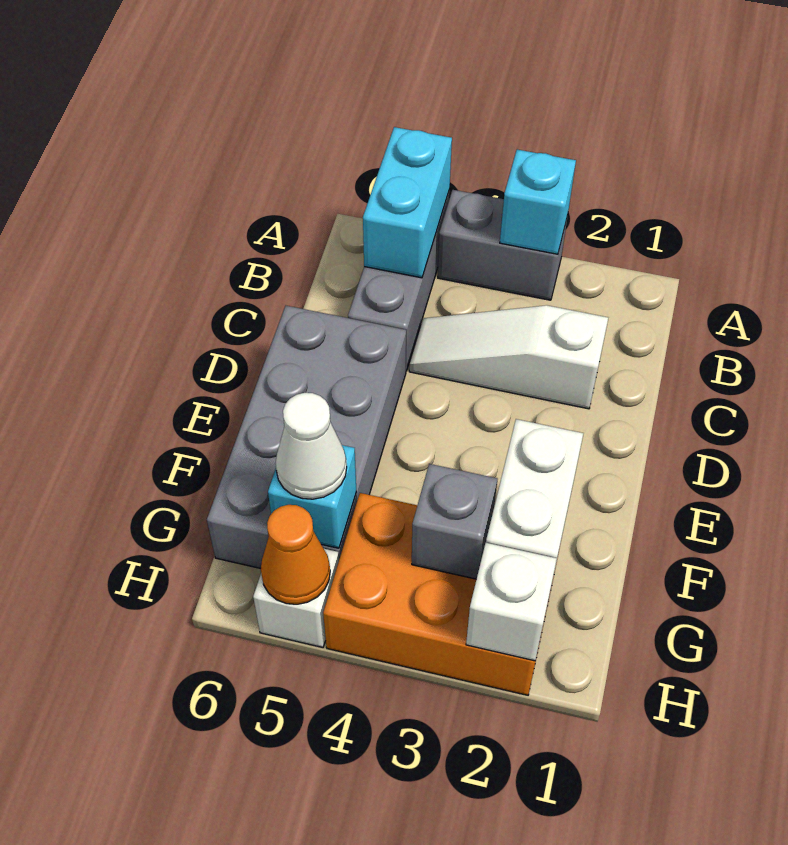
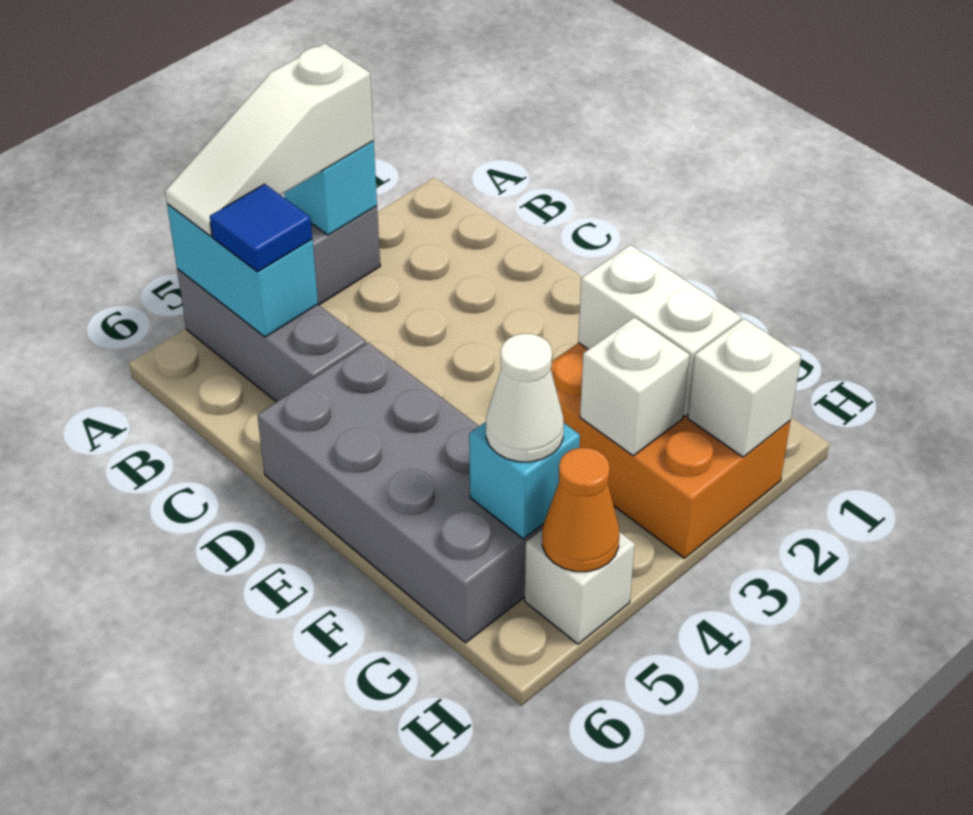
none -> blue tile B5 level 3
white slope C2:C4 level 1 top 2 -> white slope A3:A5 level 3 top 3
orange brick G2:H4 level 1 -> orange brick F2:H3 level 1
grey brick G3 level 2 -> white brick G3 level 2

